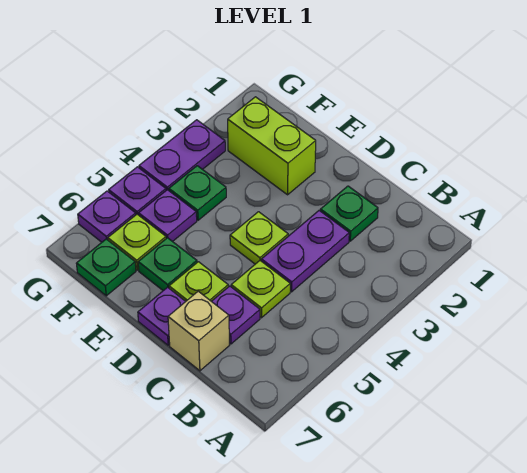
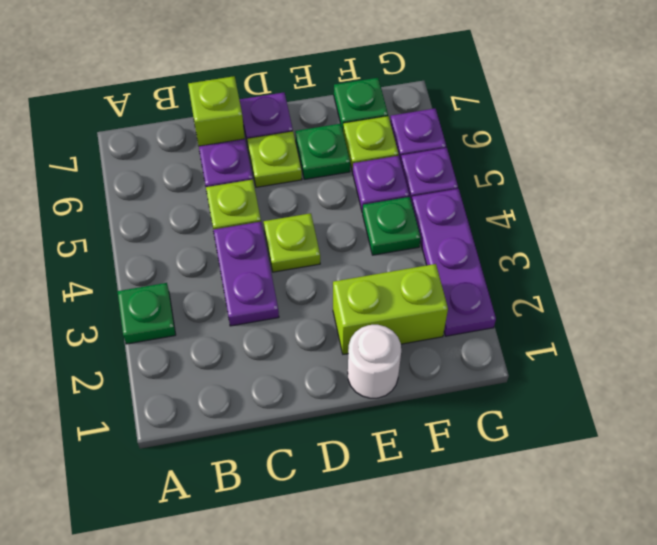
green plate C2 level 1 -> green plate A3 level 1
tan brick C7 level 1 -> lime brick C7 level 1
none -> white round brick E1 level 1
purple plate G3:G4 level 1 -> purple plate G2:G4 level 1

